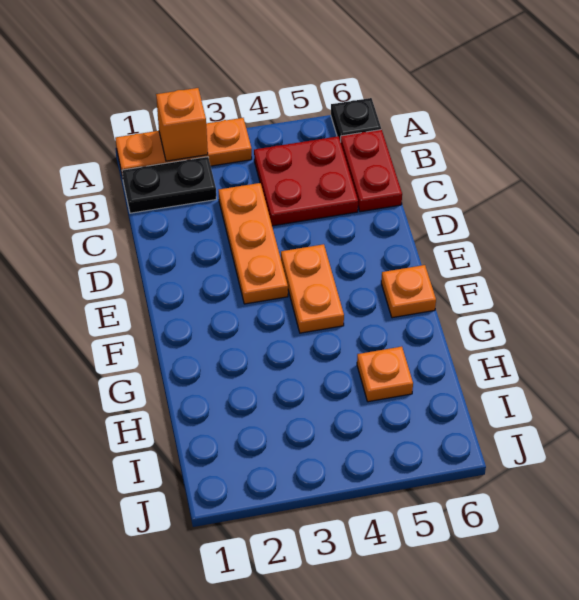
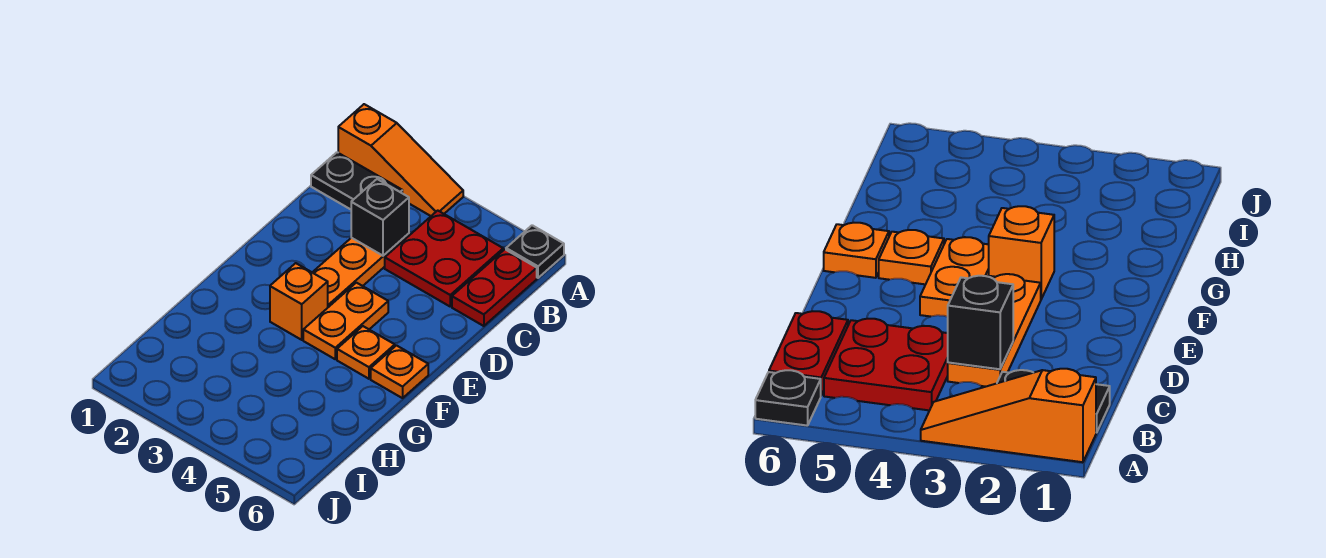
orange plate A1:A3 level 1 -> orange slope A1:A3 level 1 top 1
orange brick A2 level 2 -> orange brick F3 level 1
none -> black brick C3 level 2
orange plate H5 level 1 -> orange plate F5 level 1

